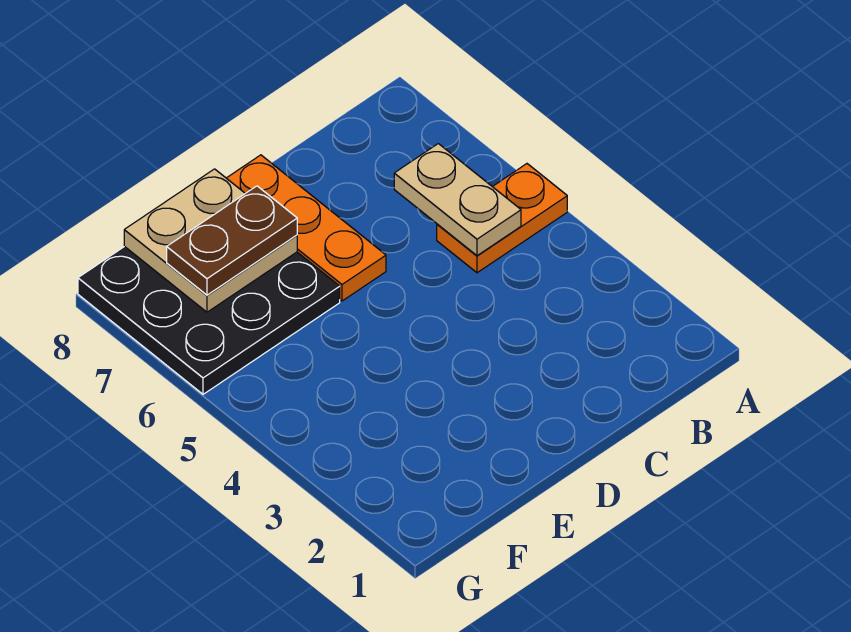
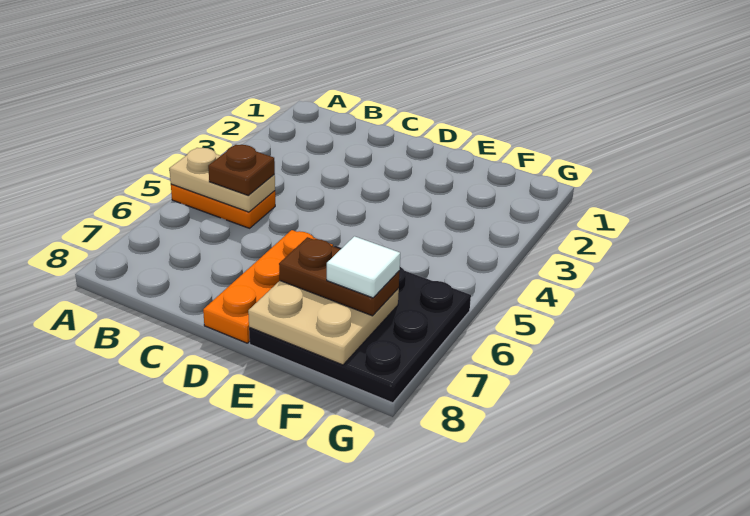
tan plate B5:B6 level 2 -> tan plate A5:B5 level 2
none -> brown plate B5 level 3
none -> white tile F7 level 4

